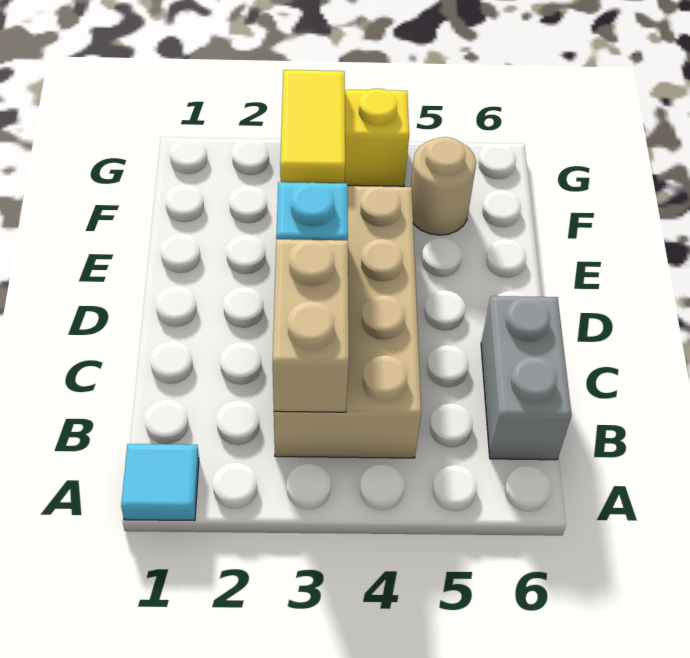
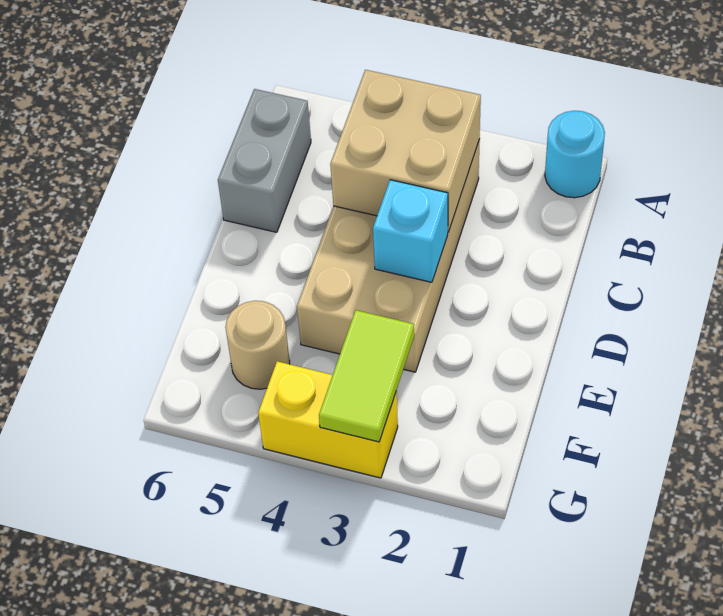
cyan tile A1 level 1 -> cyan round brick A1 level 1
tan brick B3:C3 level 2 -> tan brick B3:C4 level 2
yellow tile F3:G3 level 2 -> lime tile F3:G3 level 2

